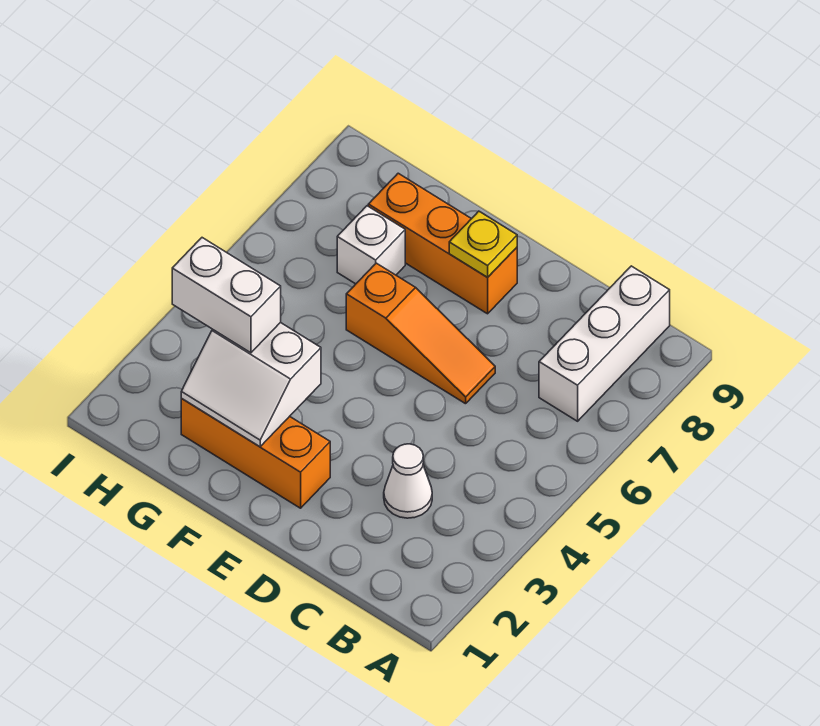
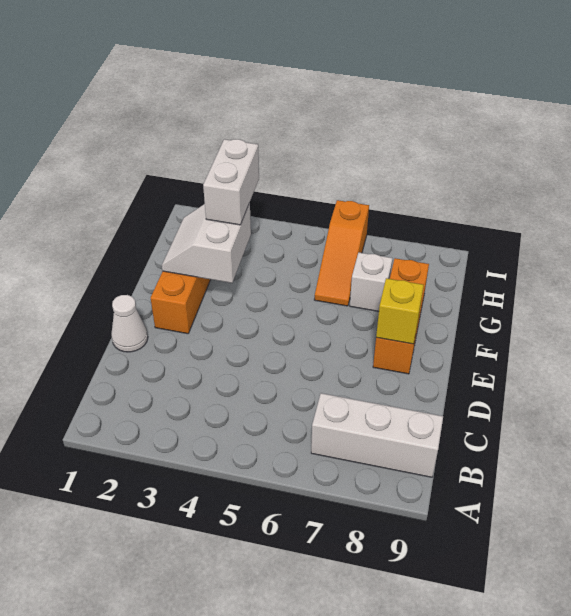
white cone C3 level 1 -> white cone D1 level 1
orange slope D6:F6 level 1 top F -> orange slope G6:I6 level 1 top I
yellow plate E8 level 2 -> yellow brick E8 level 2

